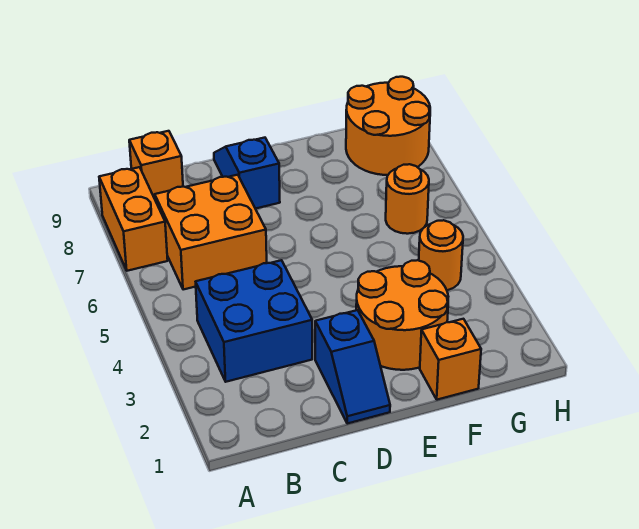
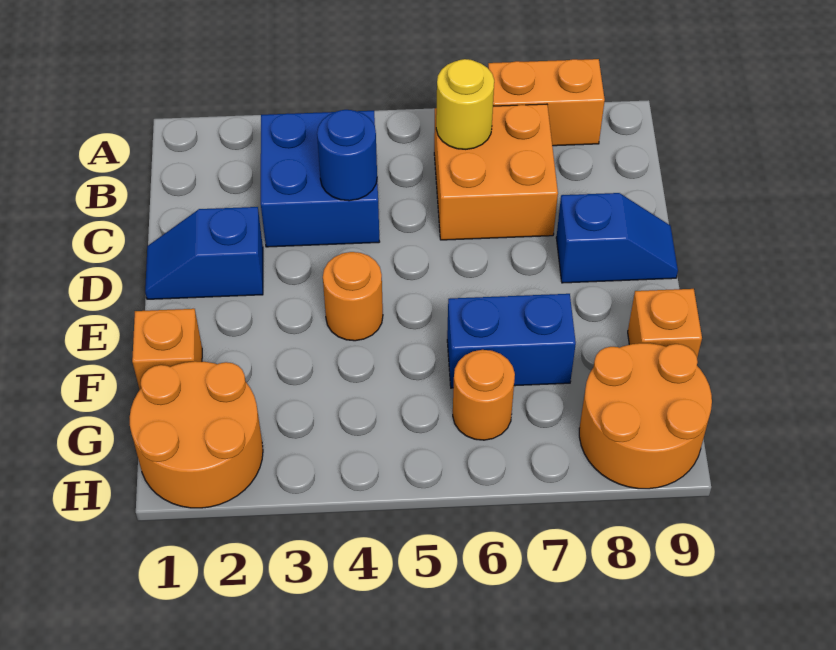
none -> yellow round brick B6 level 2
orange brick B9 level 1 -> orange brick F9 level 1
none -> blue round brick C4 level 2
orange round brick E2:F3 level 1 -> orange round brick G1:H2 level 1
none -> blue brick F6:F7 level 1
orange round brick G4 level 1 -> orange round brick E4 level 1

